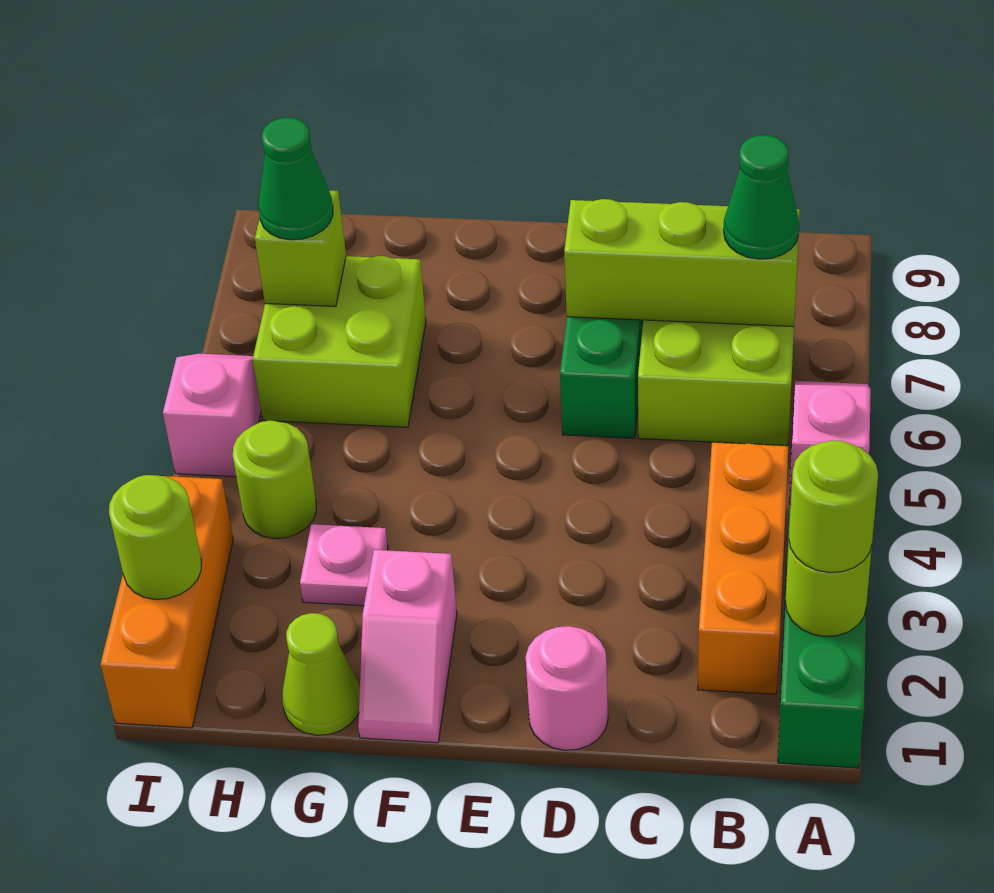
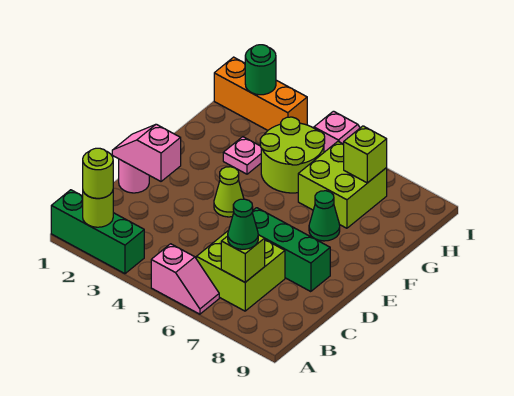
orange brick B2:B4 level 1 -> none
lime brick B7:D7 level 2 -> lime brick B7 level 2
pink slope F1:F2 level 1 top 2 -> pink slope D1:D2 level 2 top 2
lime cone G1 level 1 -> lime cone E4 level 1
lime round brick H4 level 1 -> lime round brick G4:H5 level 1
green cone H7 level 3 -> green cone F7 level 1
lime round brick I2 level 2 -> green round brick I2 level 2

